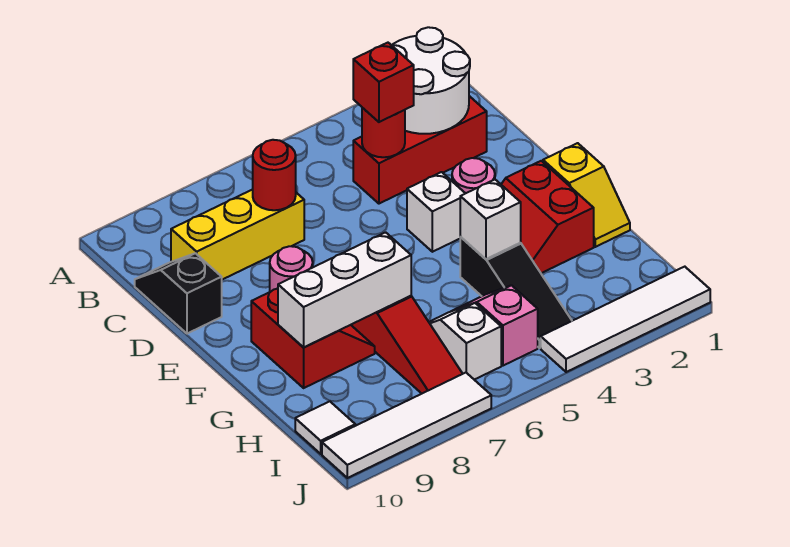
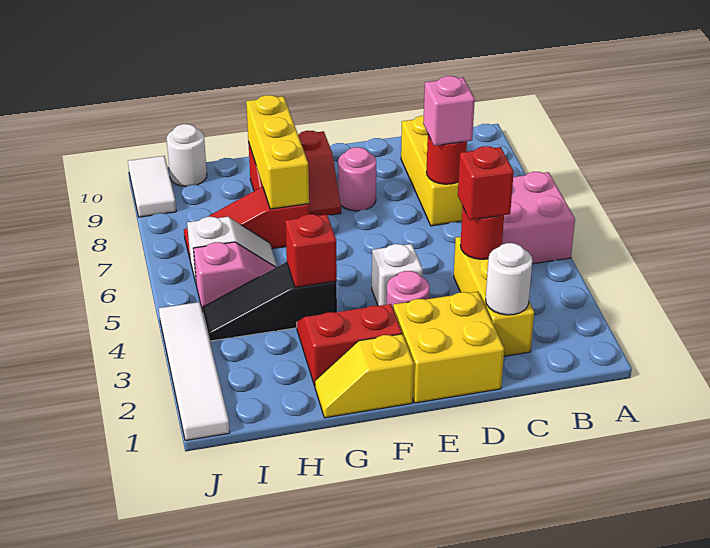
none -> pink brick A5:B6 level 1
white round brick B2:C3 level 2 -> white round brick C2 level 2
red brick C2:C4 level 1 -> yellow brick C2:C4 level 1
none -> pink brick C7 level 3
black slope C10:D10 level 1 top D -> none
none -> yellow brick D1:E2 level 1
white brick G4 level 2 -> red brick G4 level 2
white brick G7:G9 level 2 -> yellow brick G7:G9 level 2
white tile I10 level 1 -> white round brick I10 level 1
white tile J7:J10 level 1 -> white tile J9:J10 level 1

